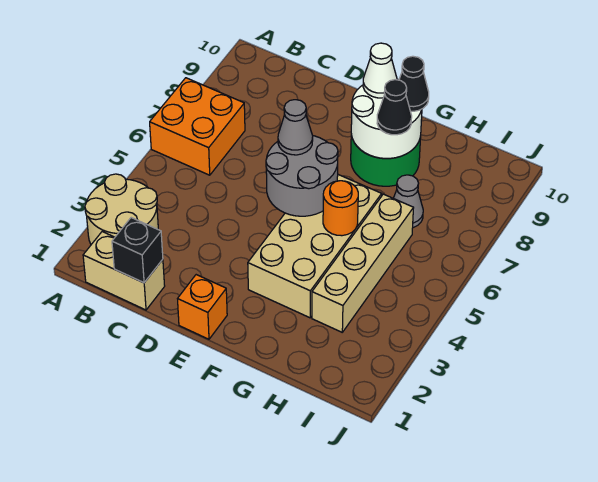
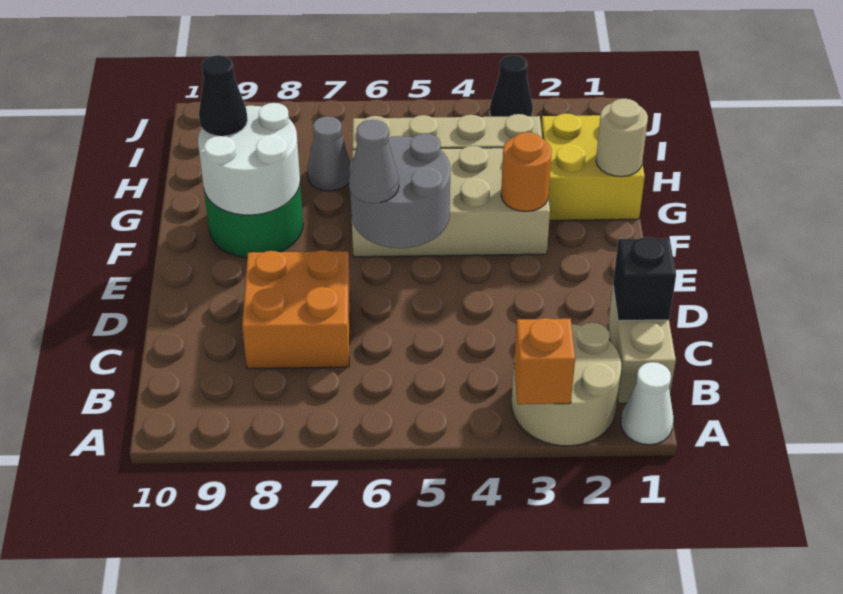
orange brick A6:B7 level 1 -> orange brick C7:D8 level 1
orange brick E1 level 1 -> orange brick A3 level 2
white cone F9 level 3 -> white cone A1 level 1
none -> yellow brick G1:H2 level 1
none -> tan round brick G1 level 2
orange round brick G5 level 2 -> orange round brick F3 level 2
black cone G8 level 3 -> black cone J3 level 1

